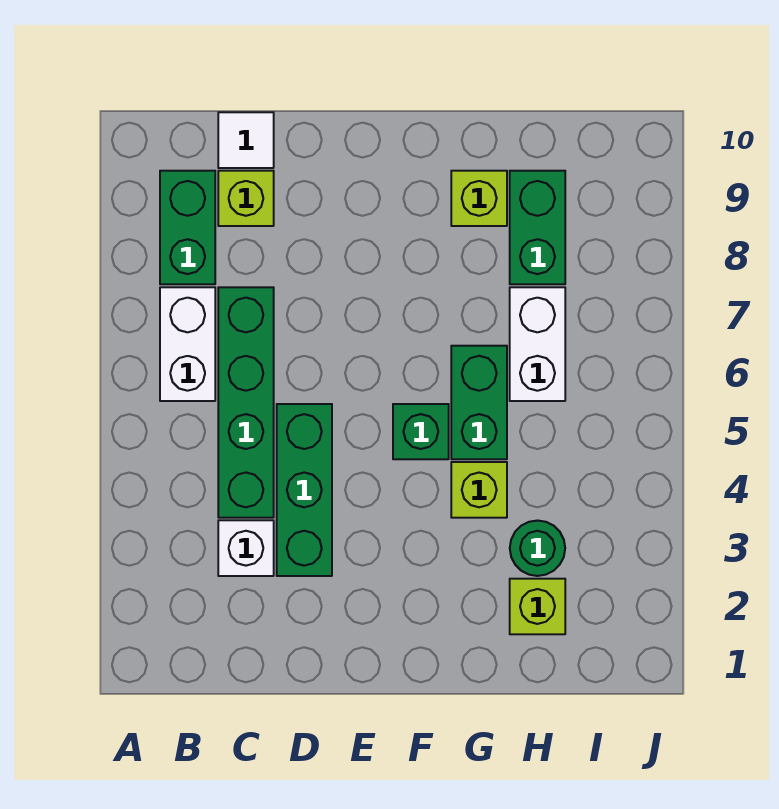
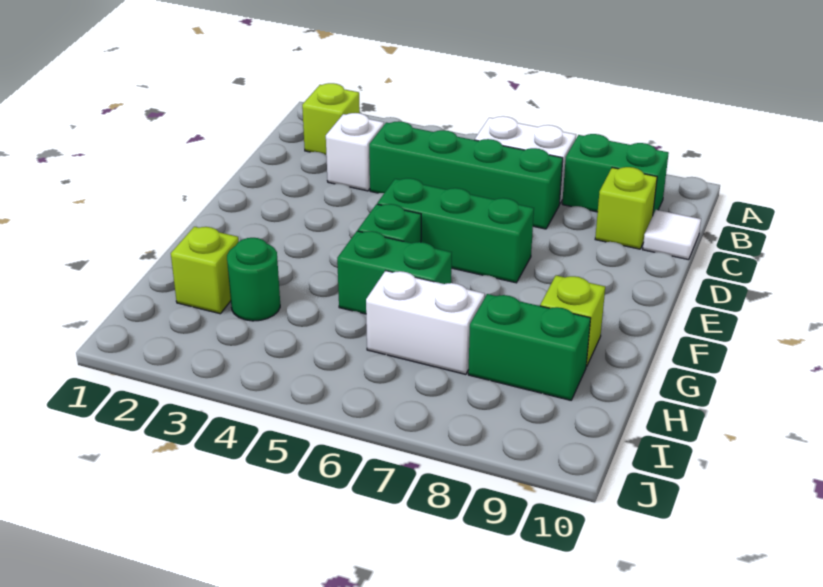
green brick D3:D5 level 1 -> green brick E5:E7 level 1
lime brick G4 level 1 -> lime brick B2 level 1

